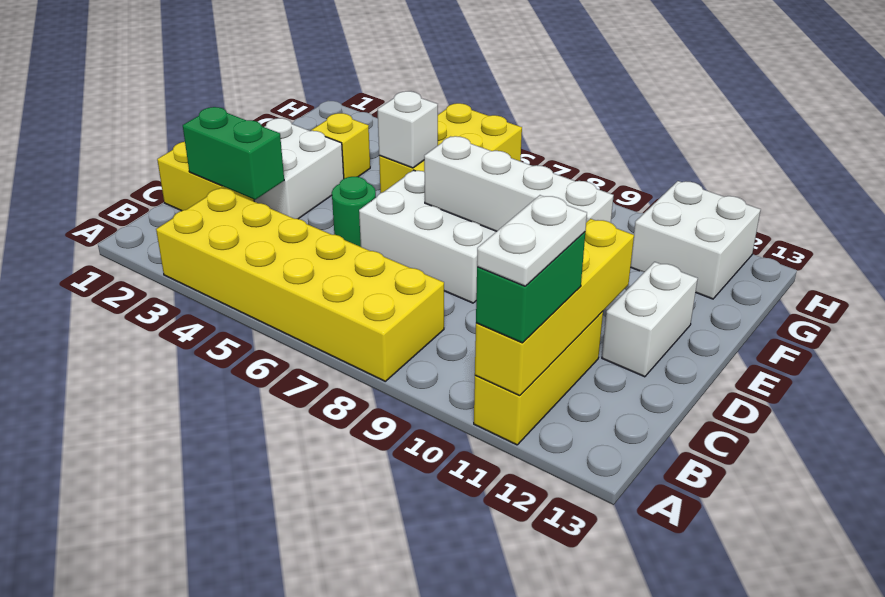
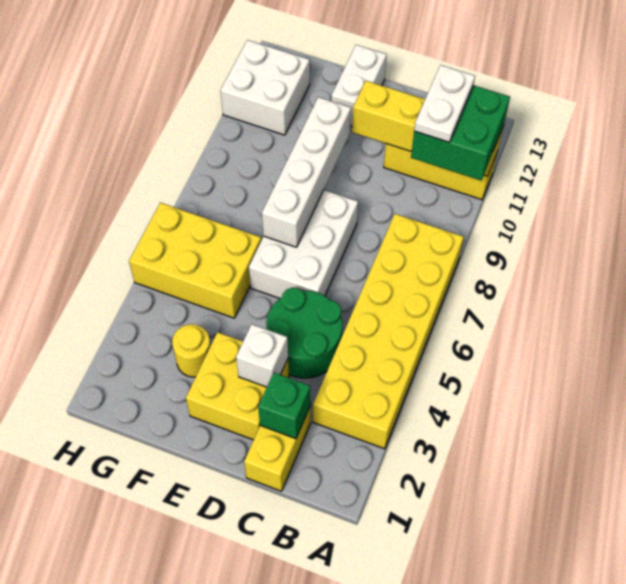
green brick A11:B11 level 3 -> green brick A10:B11 level 3
white plate A11:B11 level 4 -> white plate B10:B11 level 4
green brick C2:C3 level 2 -> green brick C2 level 2
white brick D2:E3 level 1 -> yellow brick D2:E3 level 1
green round brick D5 level 1 -> green round brick C4:D5 level 1
white brick D12:E12 level 1 -> white brick E12:E13 level 1
yellow brick F3 level 1 -> yellow round brick F3 level 1
white brick F5 level 2 -> white brick D3 level 2

